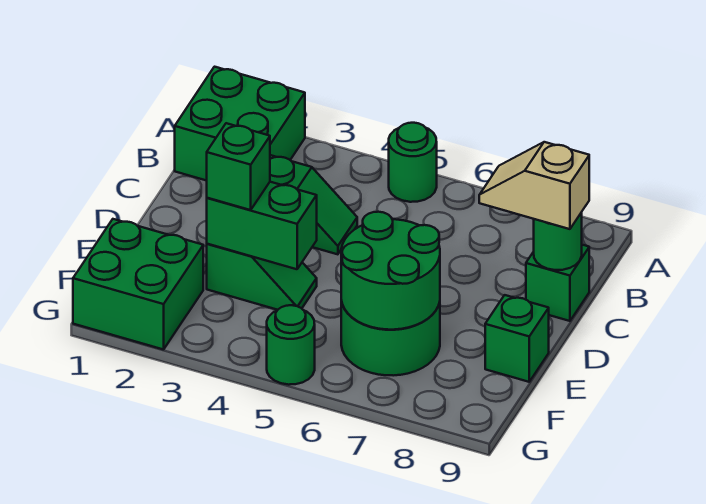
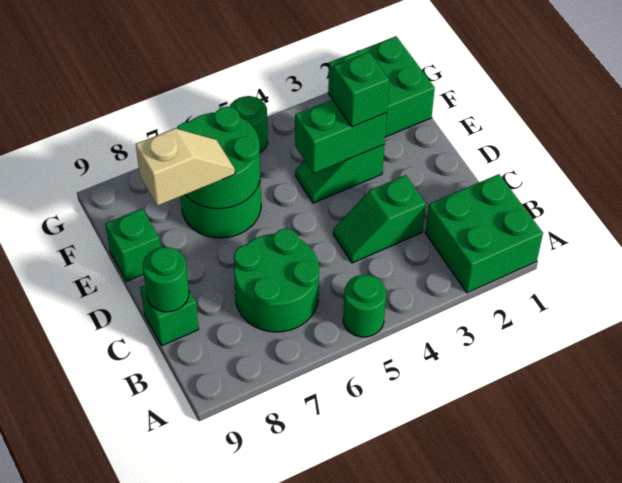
none -> green round brick B6:C7 level 1
tan slope C8:C9 level 3 top 9 -> tan slope E7:E8 level 3 top 8

